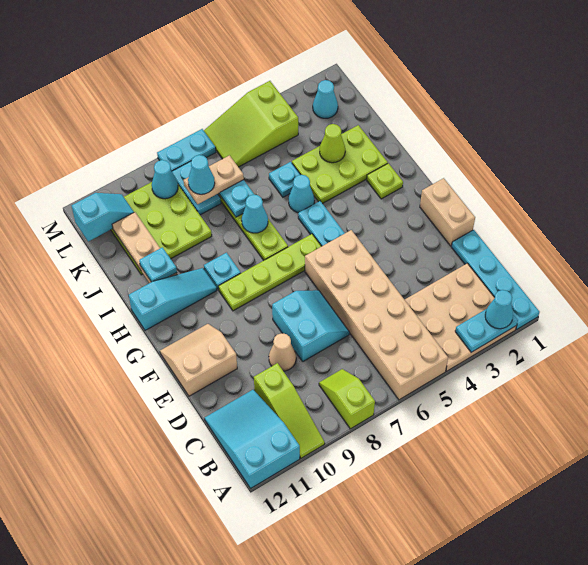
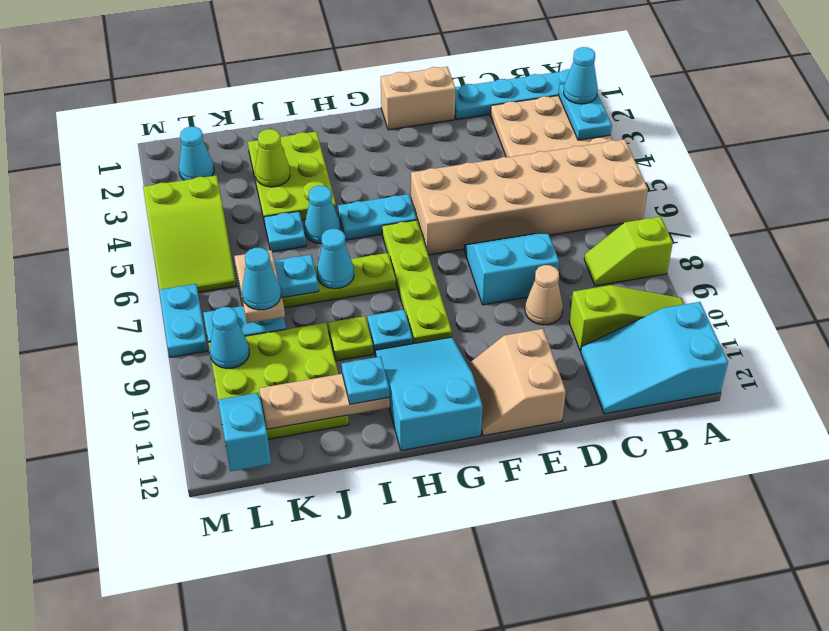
lime plate H2 level 1 -> lime plate I9 level 1
cyan slope H10:H12 level 1 top 12 -> cyan slope G10:H12 level 1 top 12

